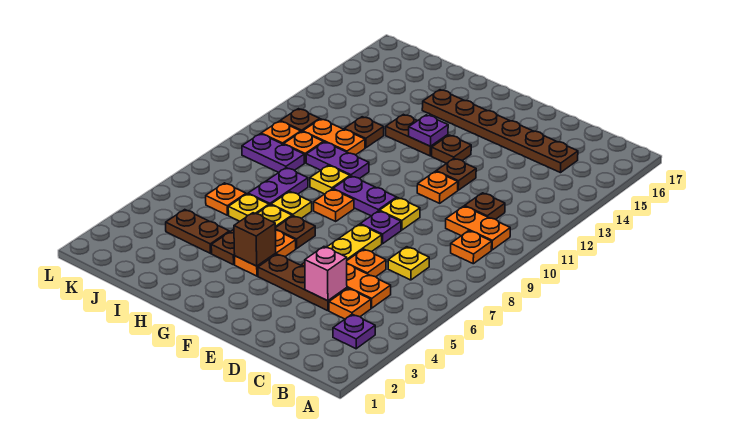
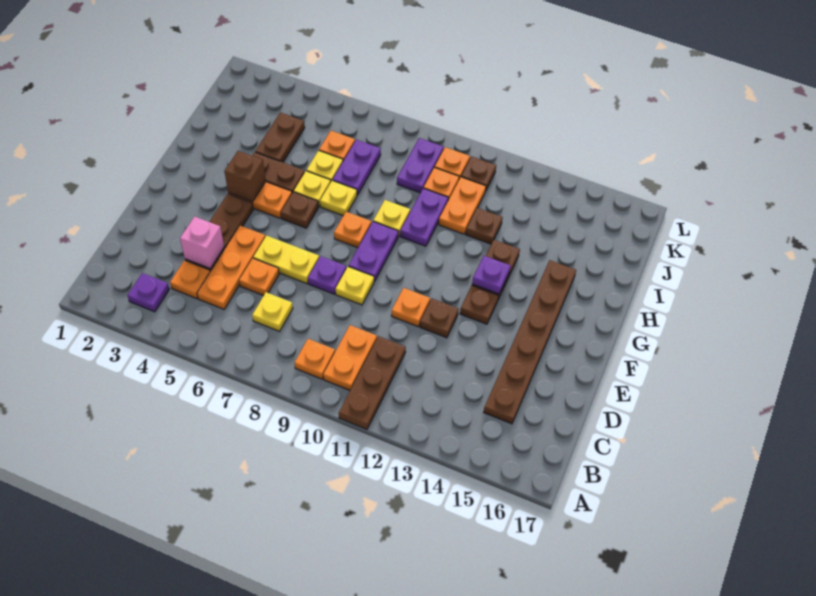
brown plate C11 level 1 -> brown plate A11:C11 level 1
purple plate I7:I8 level 1 -> purple plate I7:J7 level 1

